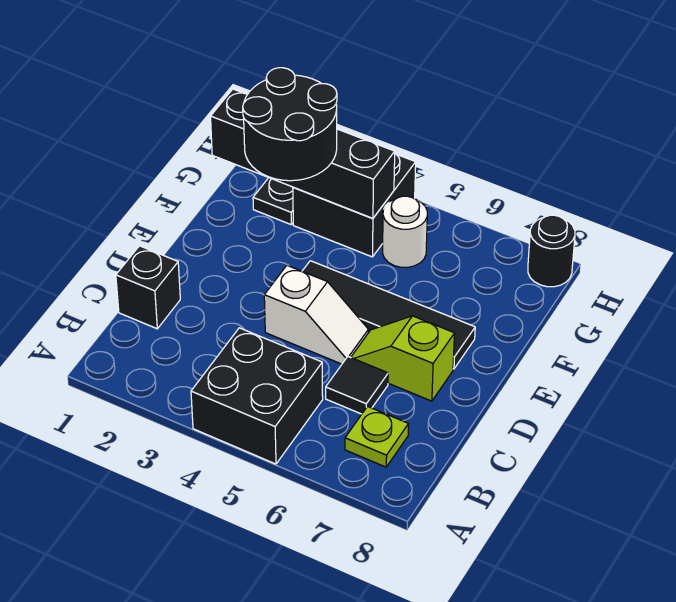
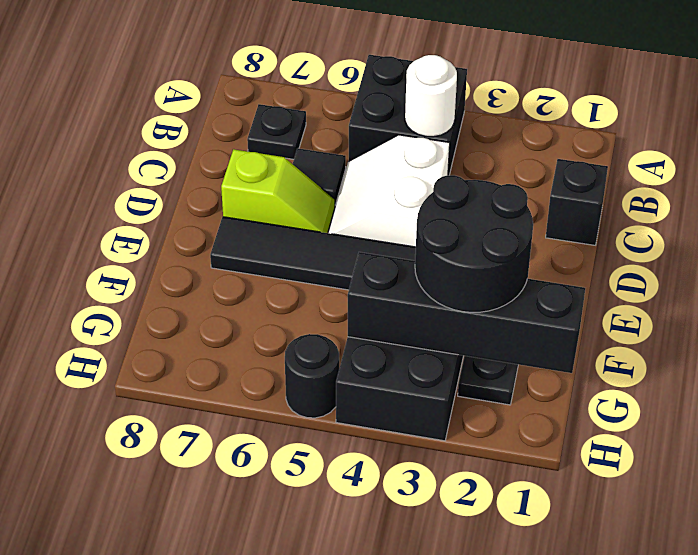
lime plate B7 level 1 -> black plate B7 level 1
white slope D4:D5 level 1 top 4 -> white slope C4:D5 level 1 top 4
white round brick G5 level 1 -> white round brick B4 level 2
black round brick H8 level 1 -> black round brick H5 level 1

